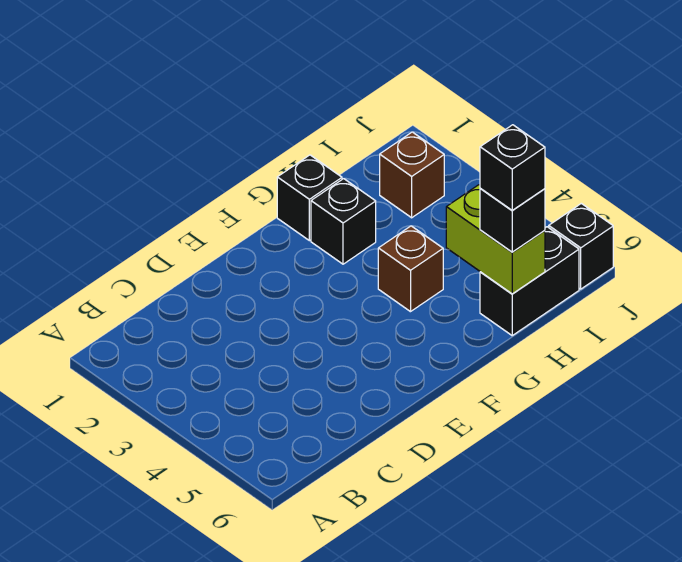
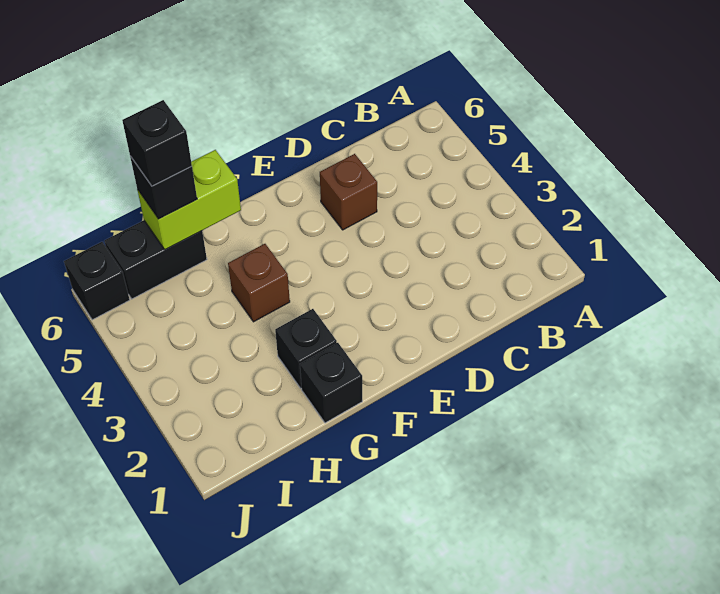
lime brick H5:H6 level 2 -> lime brick G6:H6 level 2
brown brick I2 level 1 -> brown brick D5 level 1

